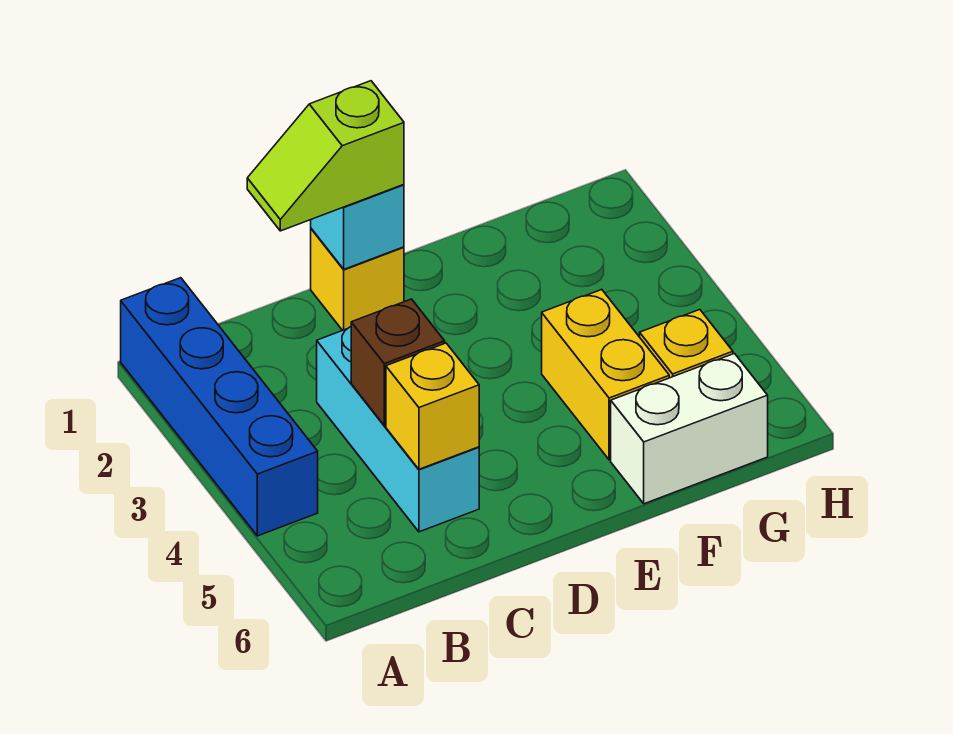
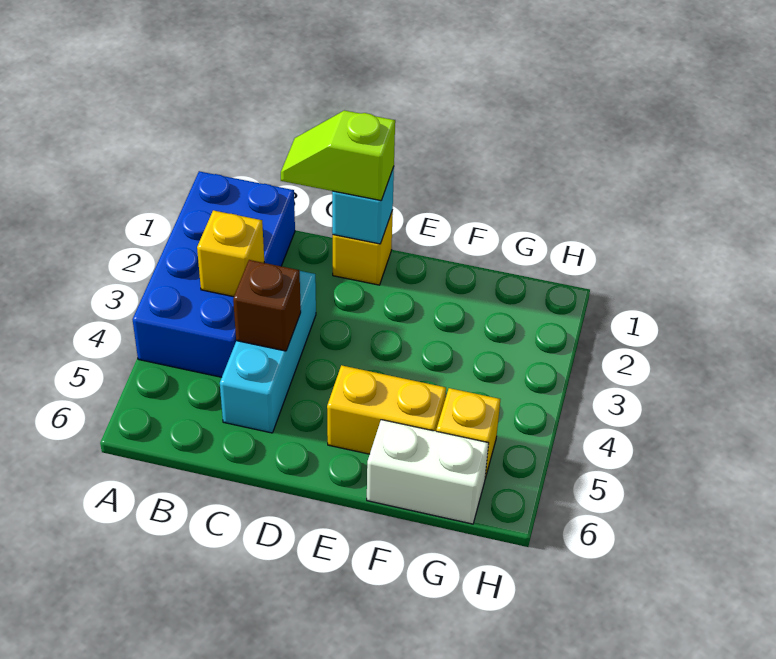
blue brick A1:A4 level 1 -> blue brick A1:B4 level 1
yellow brick C5 level 2 -> yellow brick B3 level 2
yellow brick F4:F5 level 1 -> yellow brick E5:F5 level 1

